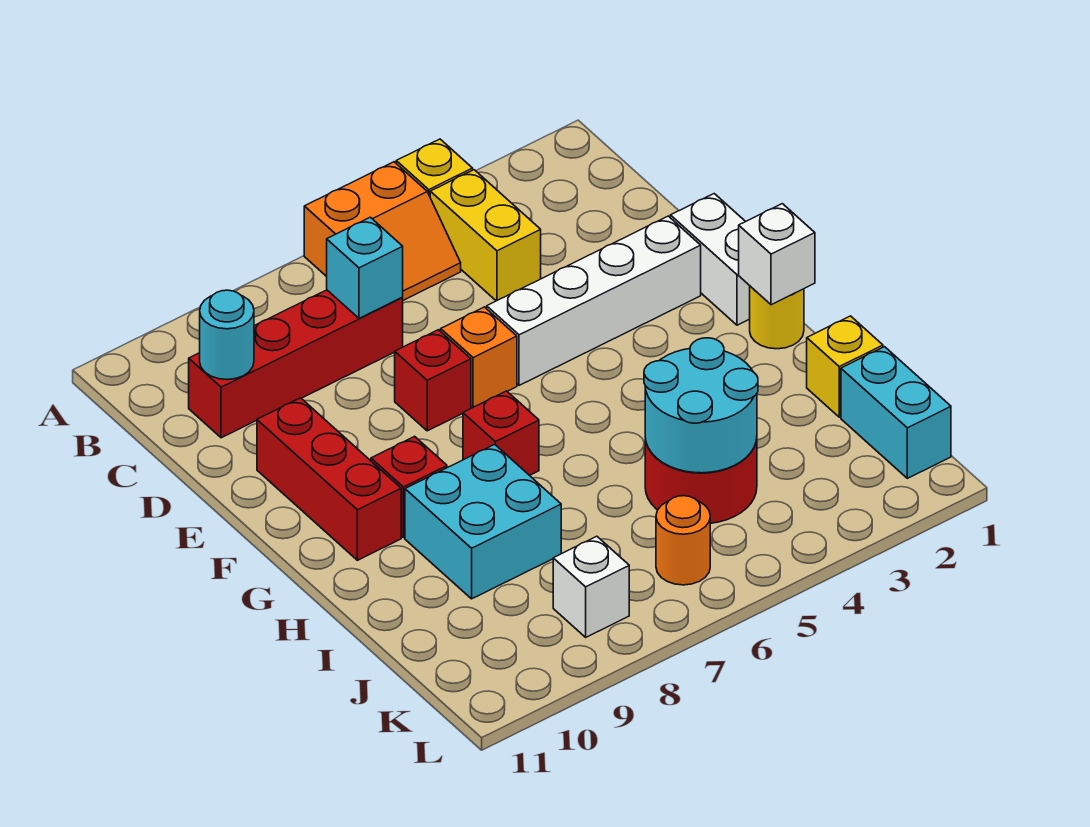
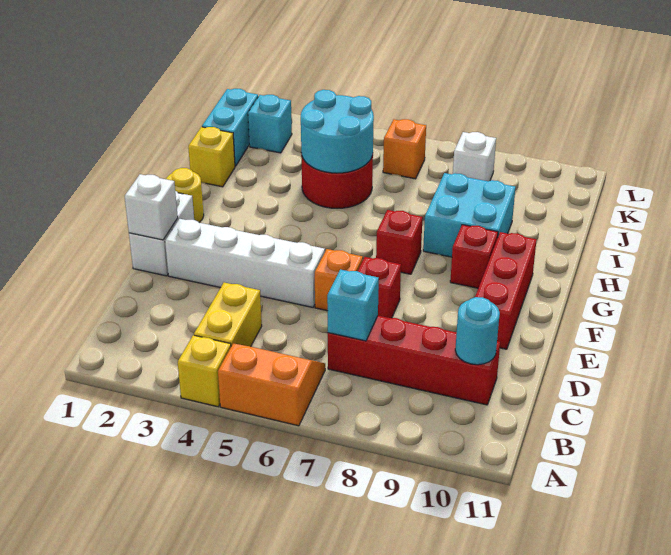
white brick G1 level 2 -> white brick E1 level 2
none -> cyan brick K2 level 1
orange round brick K6 level 1 -> orange brick K6 level 1

